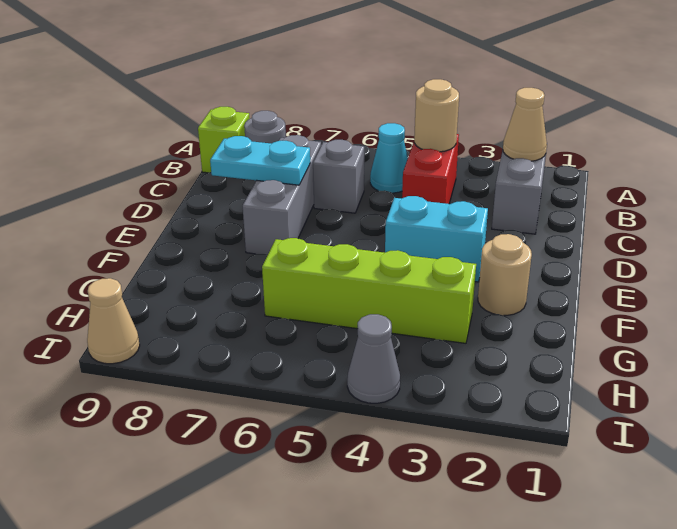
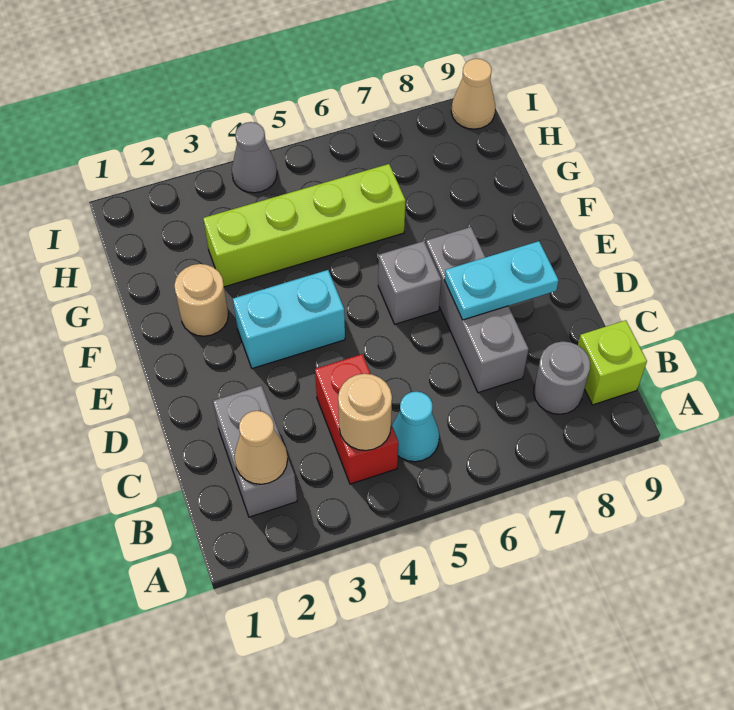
grey brick C6 level 1 -> grey brick E6 level 1

